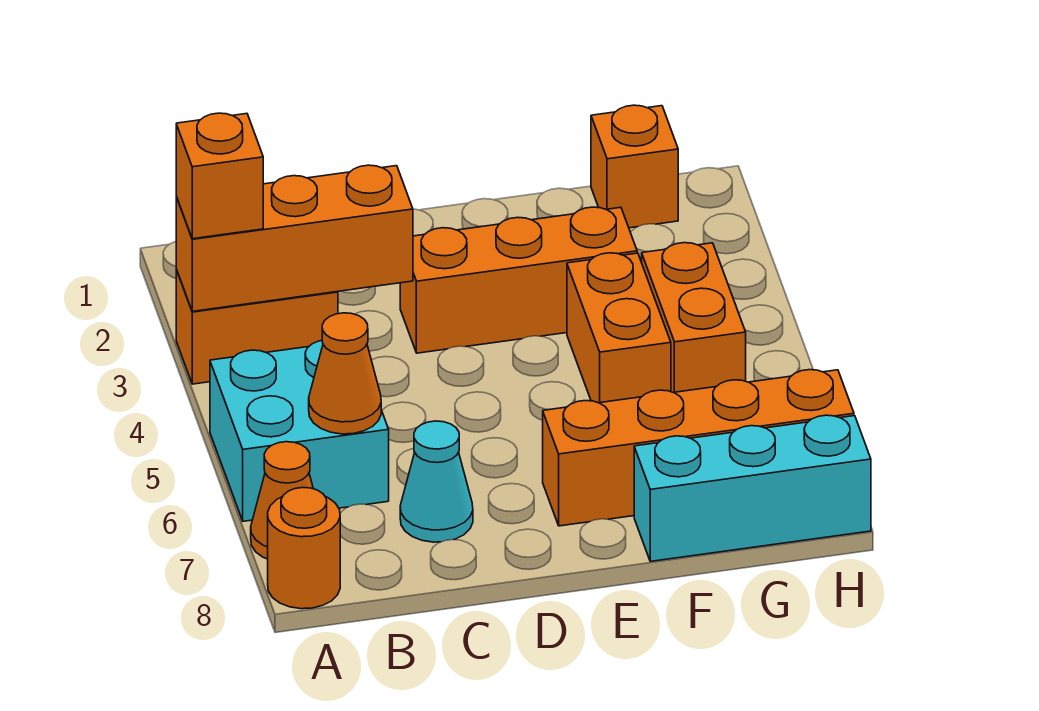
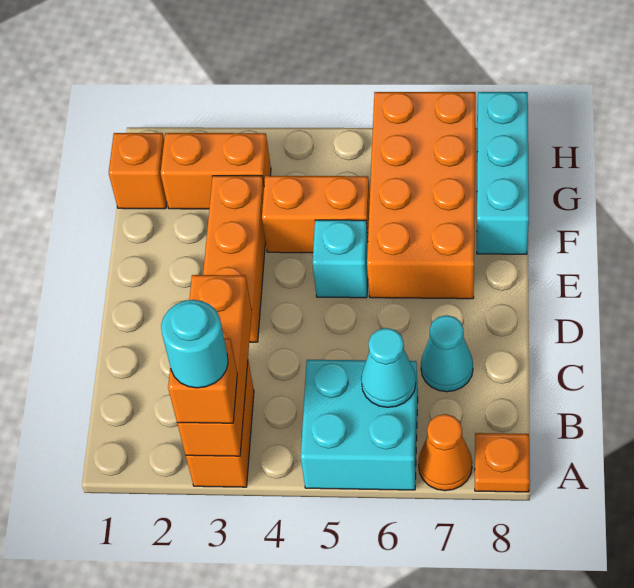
none -> cyan round brick A3 level 4
orange round brick A8 level 1 -> orange plate A8 level 1
orange cone B6 level 2 -> cyan cone B6 level 2
none -> cyan brick E5 level 1
orange brick E7:H7 level 1 -> orange brick E6:H7 level 1
orange brick G4:G5 level 1 -> orange brick G2:G3 level 1

